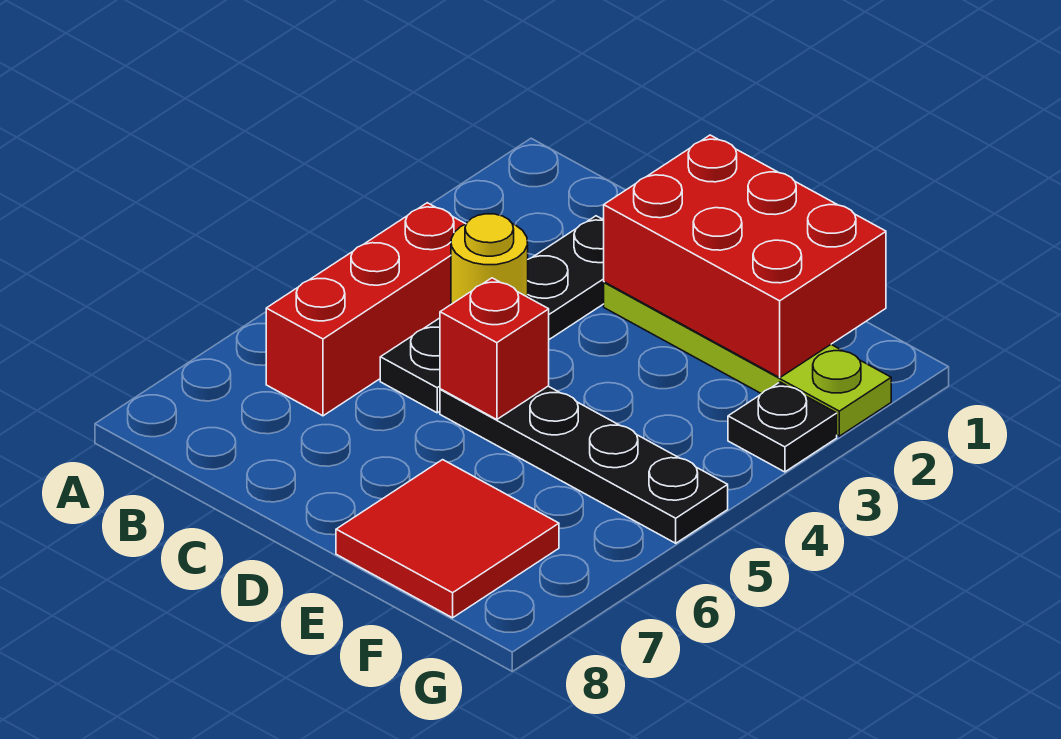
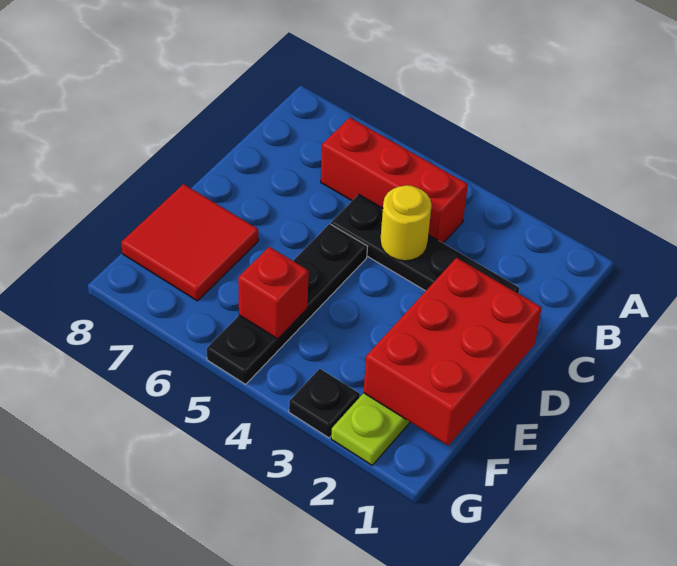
red brick D5 level 2 -> red brick F5 level 2

